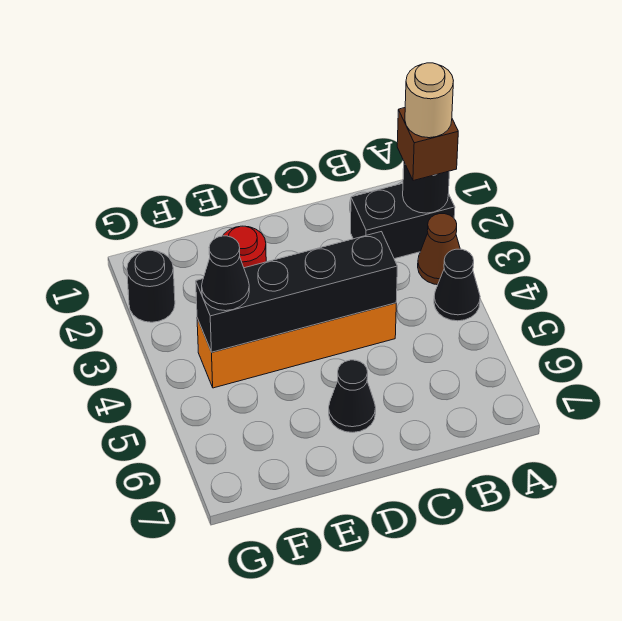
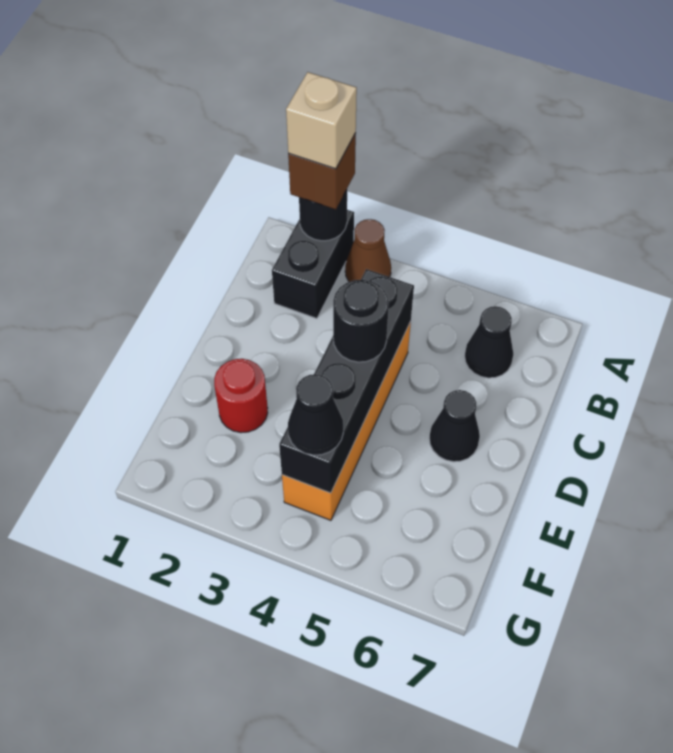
tan round brick A2 level 4 -> tan brick A2 level 4
black cone A4 level 1 -> black cone B6 level 1
black round brick G2 level 1 -> black round brick D4 level 3

